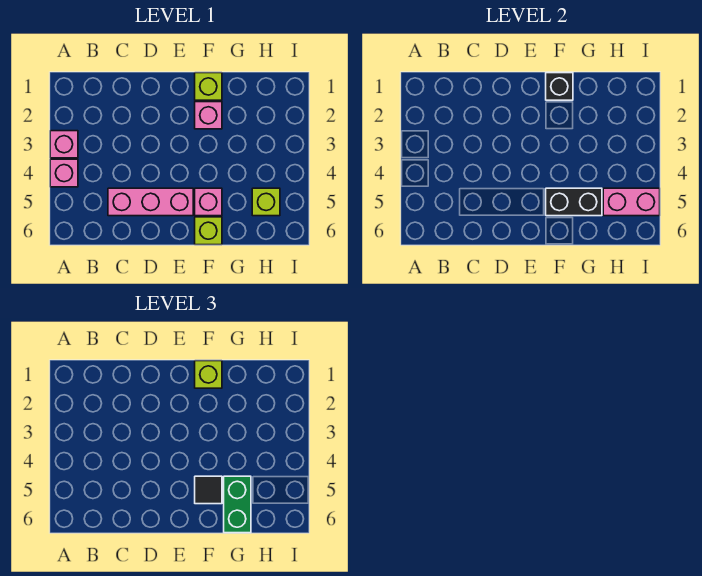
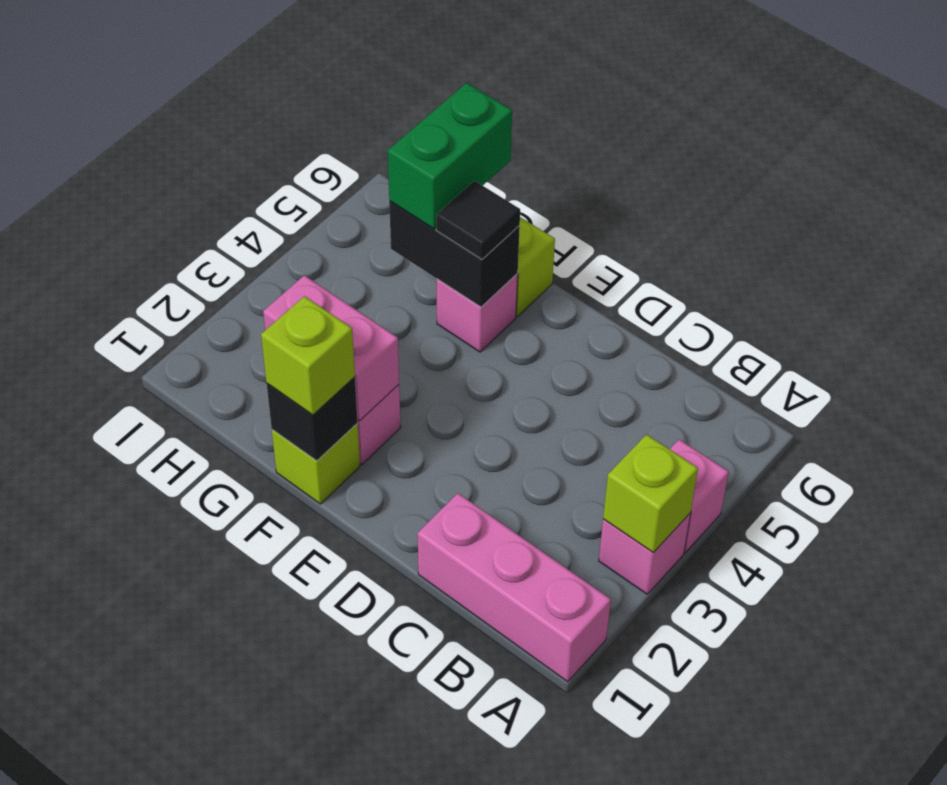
pink brick C5:E5 level 1 -> pink brick A1:C1 level 1
lime brick H5 level 1 -> lime brick A3 level 2
pink brick H5:I5 level 2 -> pink brick F2:G2 level 2

